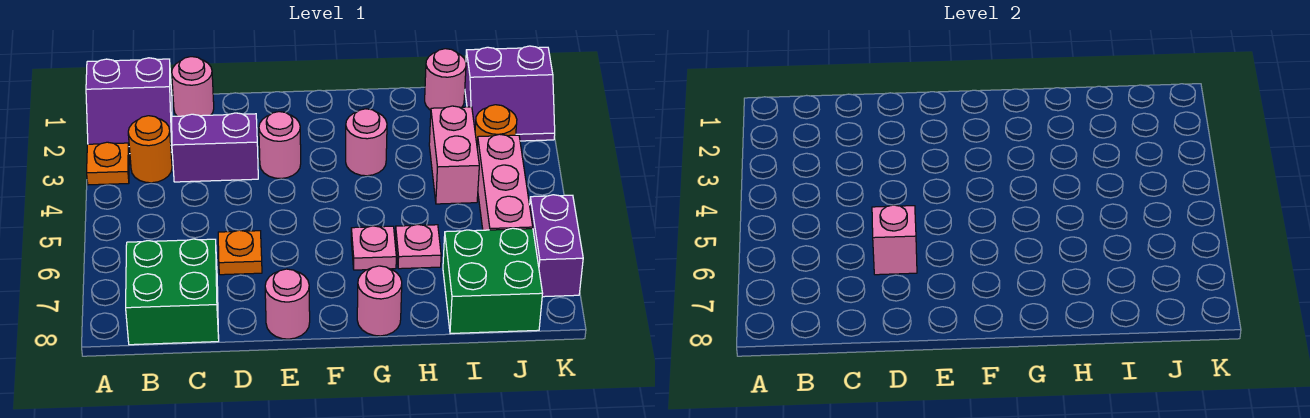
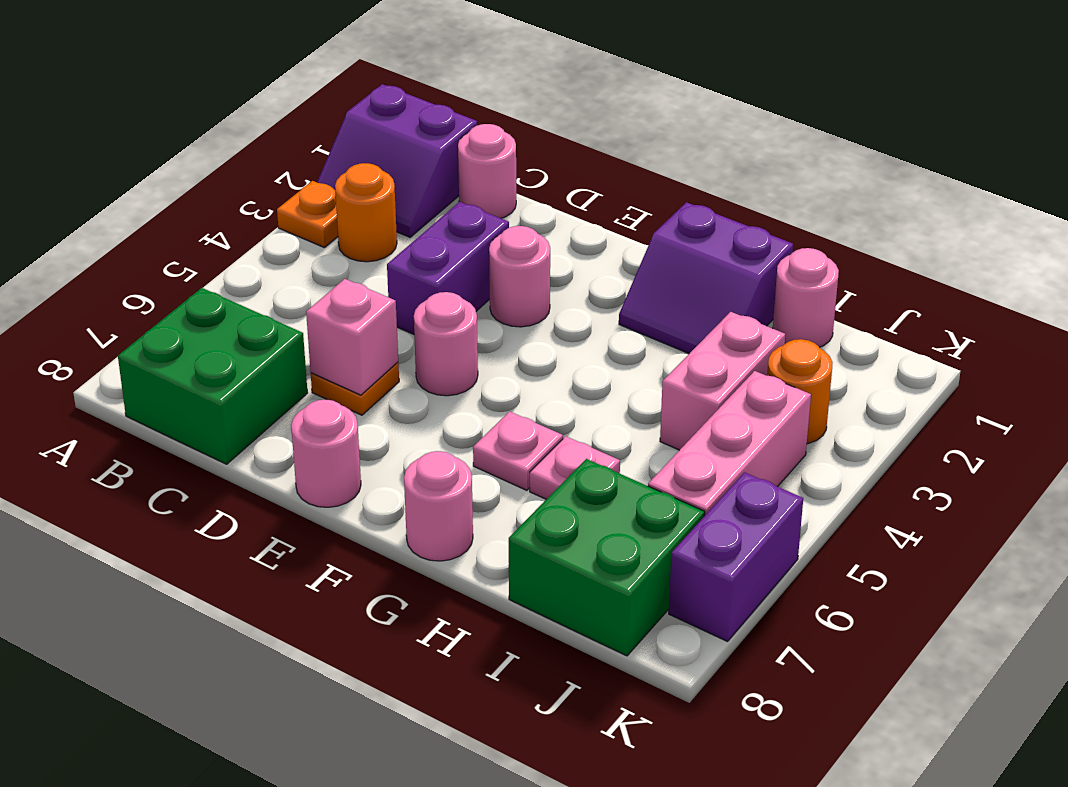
purple brick C3:D3 level 1 -> purple brick D3:D4 level 1
pink round brick G3 level 1 -> pink round brick E5 level 1
purple slope J1:K2 level 1 top 1 -> purple slope G1:H2 level 1 top 1

